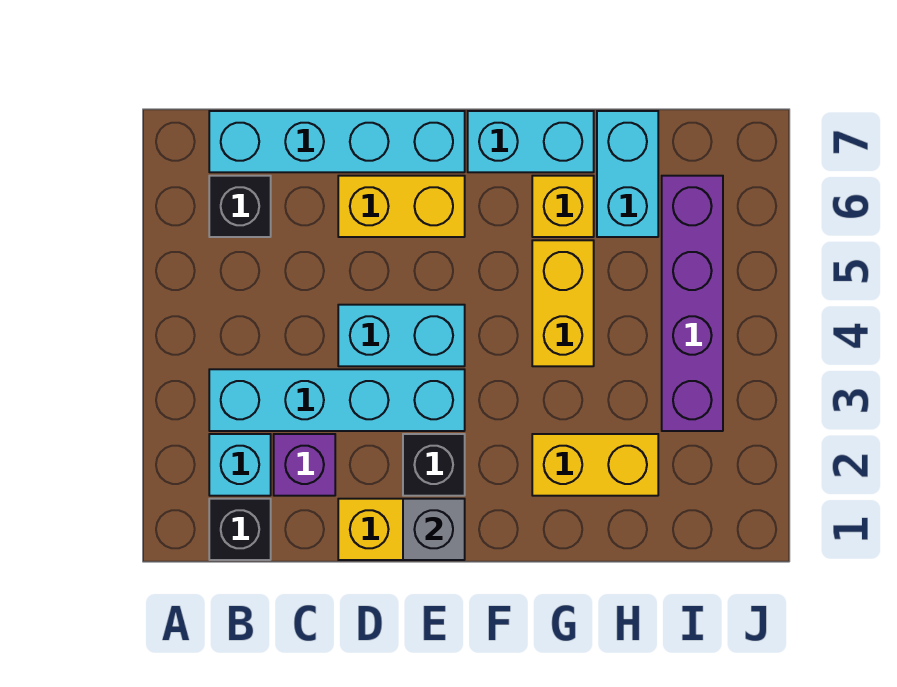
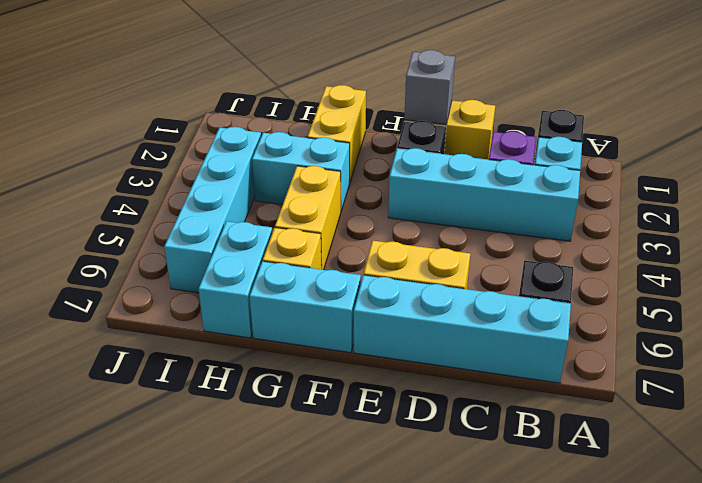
cyan brick D4:E4 level 1 -> cyan brick G3:H3 level 1
yellow brick G2:H2 level 1 -> yellow brick G1:G2 level 1
purple brick I3:I6 level 1 -> cyan brick I3:I6 level 1

